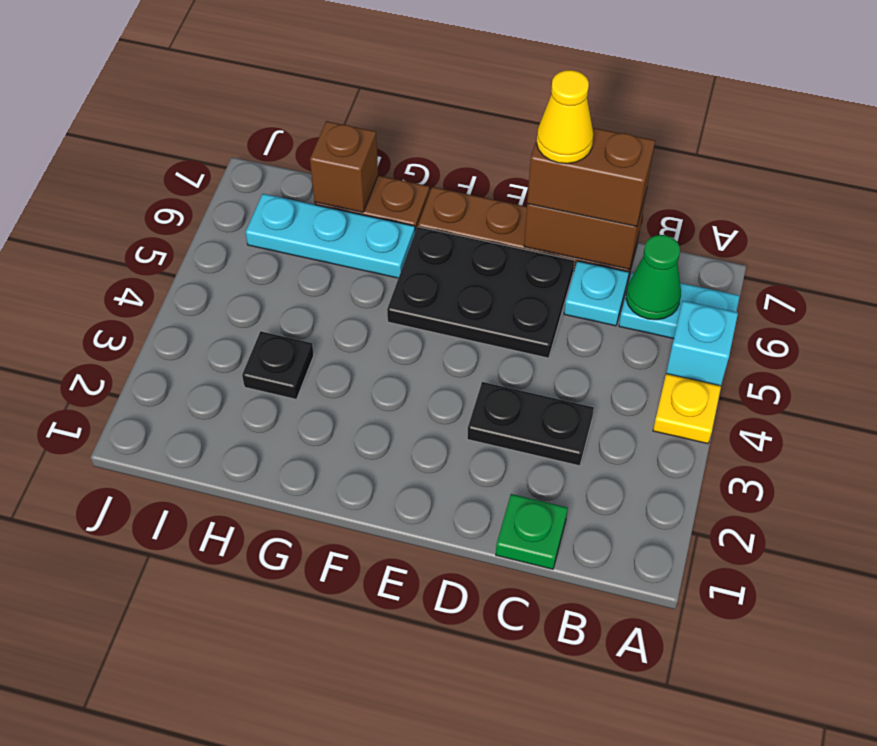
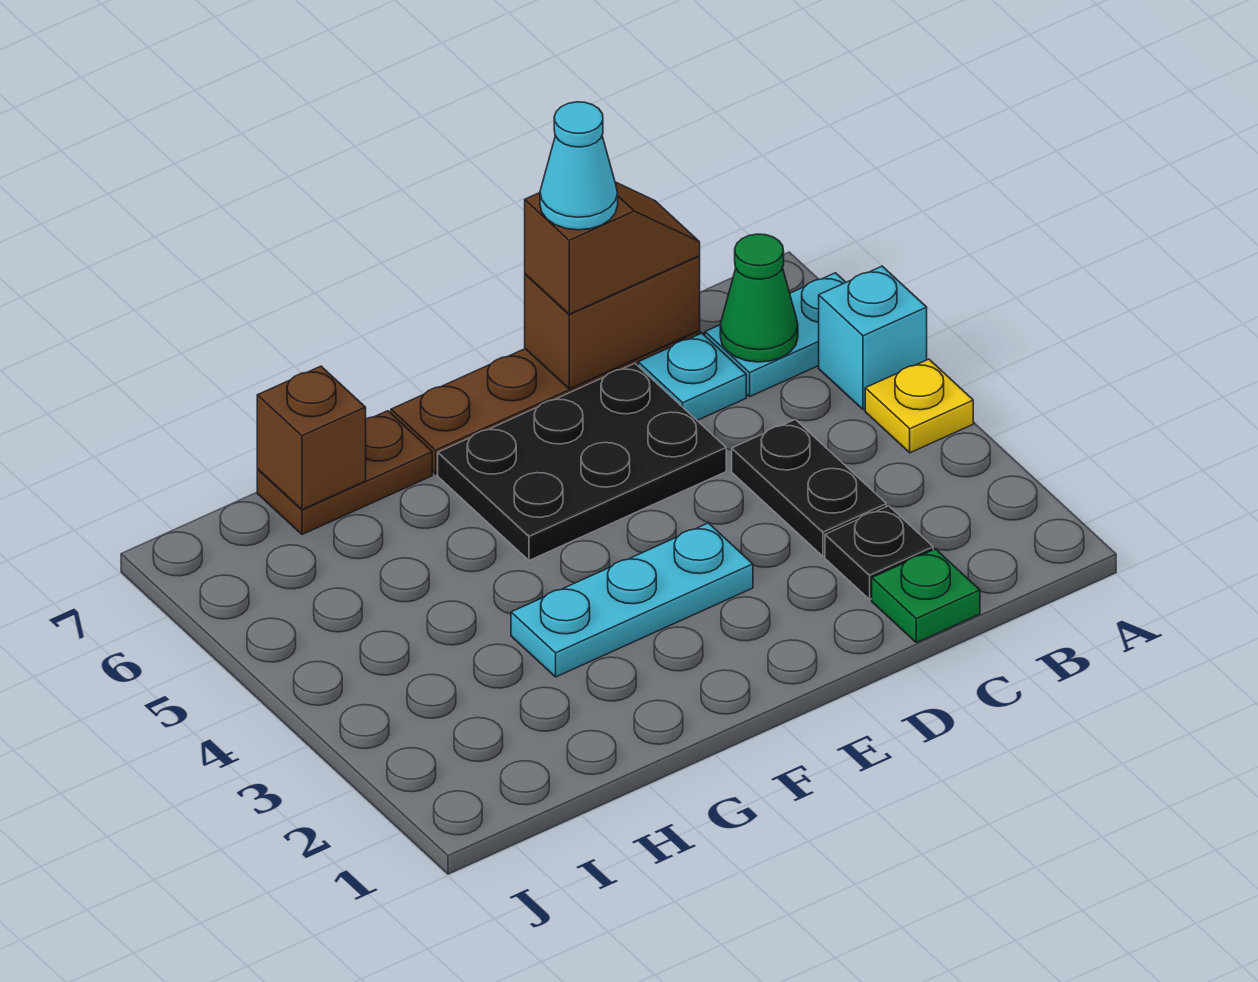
black plate C3:D3 level 1 -> black plate C3:C4 level 1
brown brick C7:D7 level 3 -> brown slope C7:D7 level 3 top D
yellow cone D7 level 4 -> cyan cone D7 level 4
cyan plate G6:I6 level 1 -> cyan plate E3:G3 level 1
black plate H3 level 1 -> black plate C2 level 1

